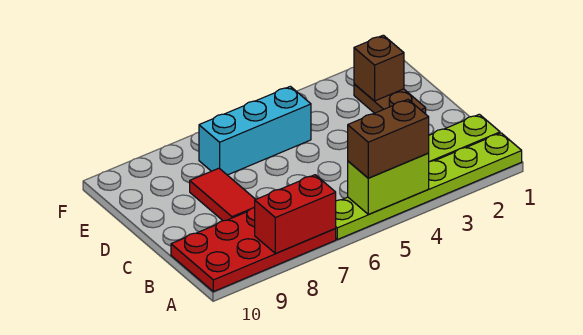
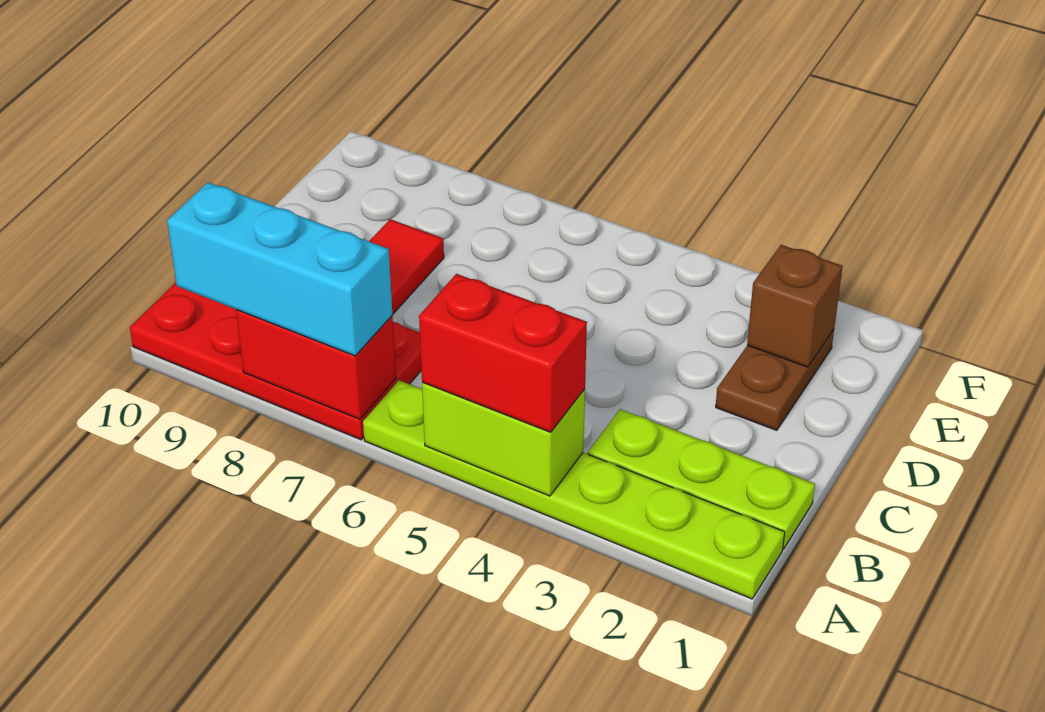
brown brick A4:A5 level 3 -> red brick A4:A5 level 3
cyan brick E5:E7 level 1 -> cyan brick A7:A9 level 3

